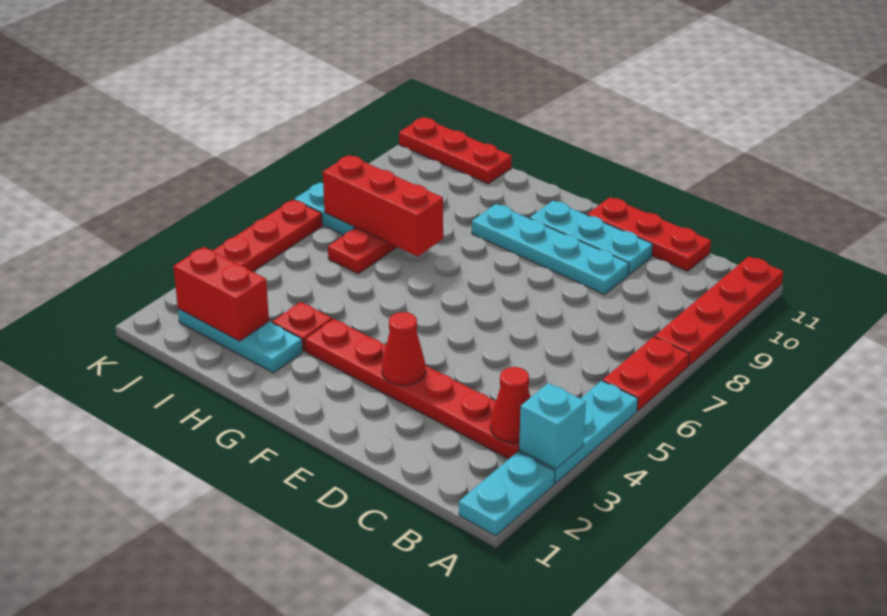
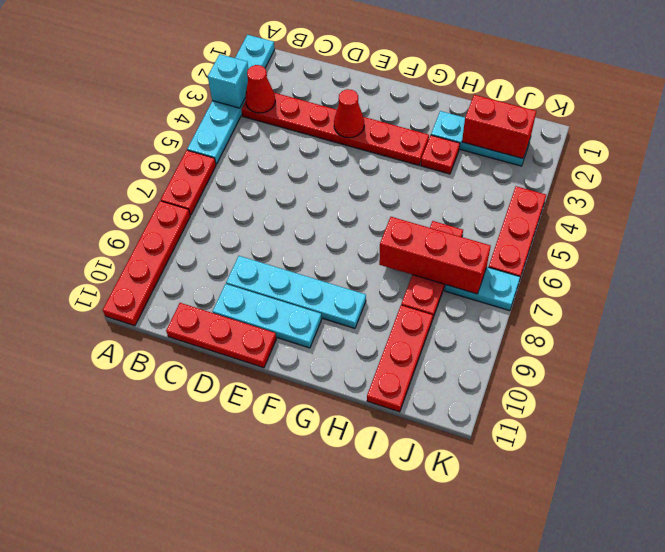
red plate I11:K11 level 1 -> red plate I9:I11 level 1

